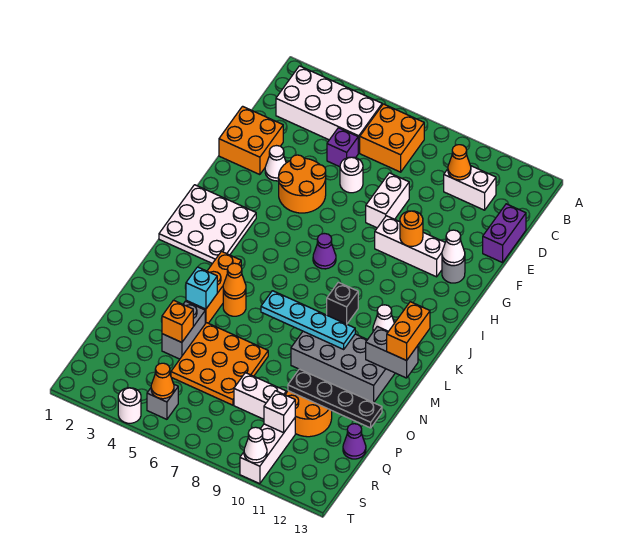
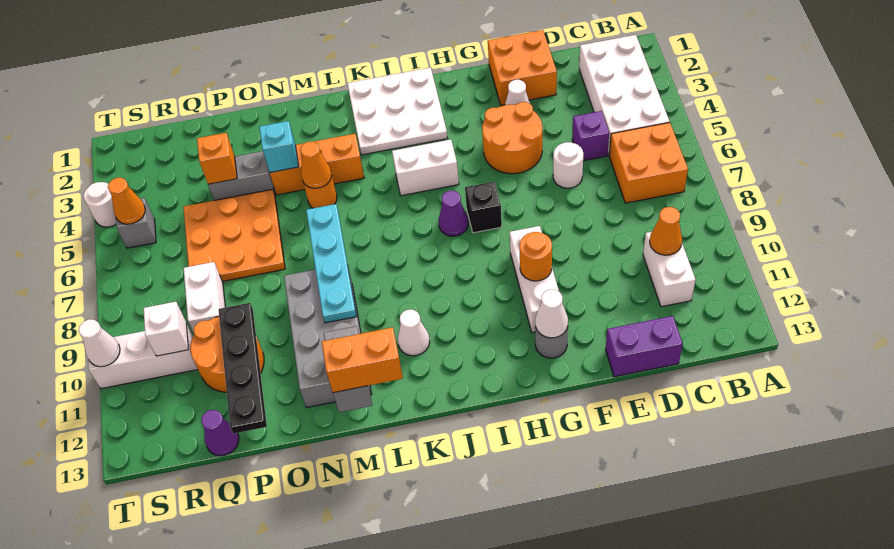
white brick E8:F8 level 1 -> white brick I5:J5 level 1
black brick K9 level 1 -> black brick H7 level 1

